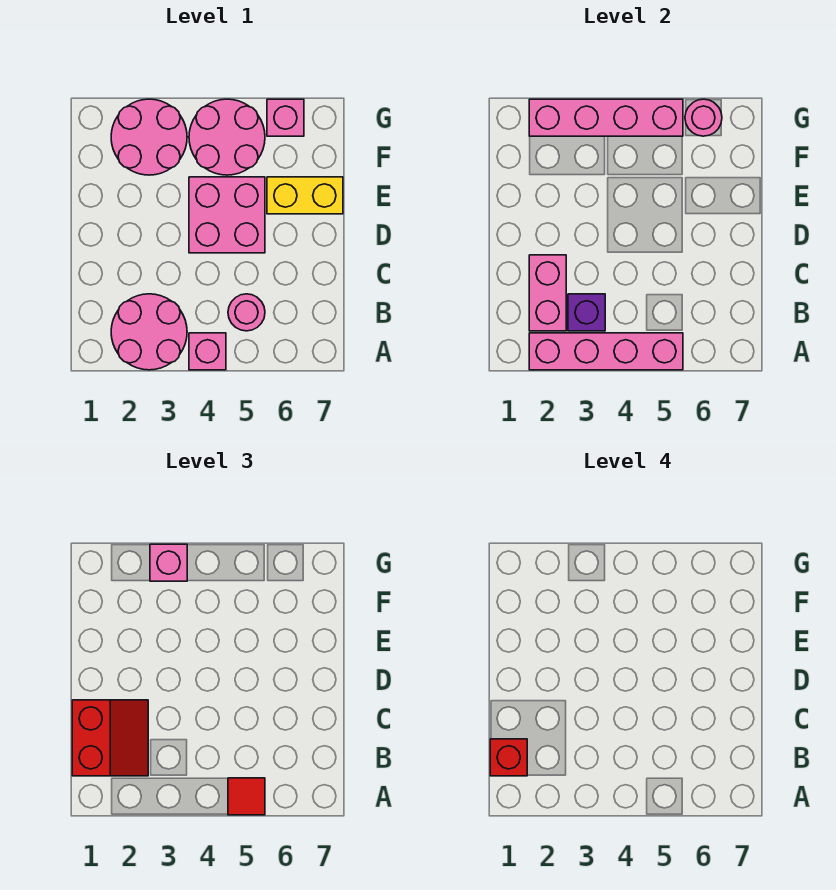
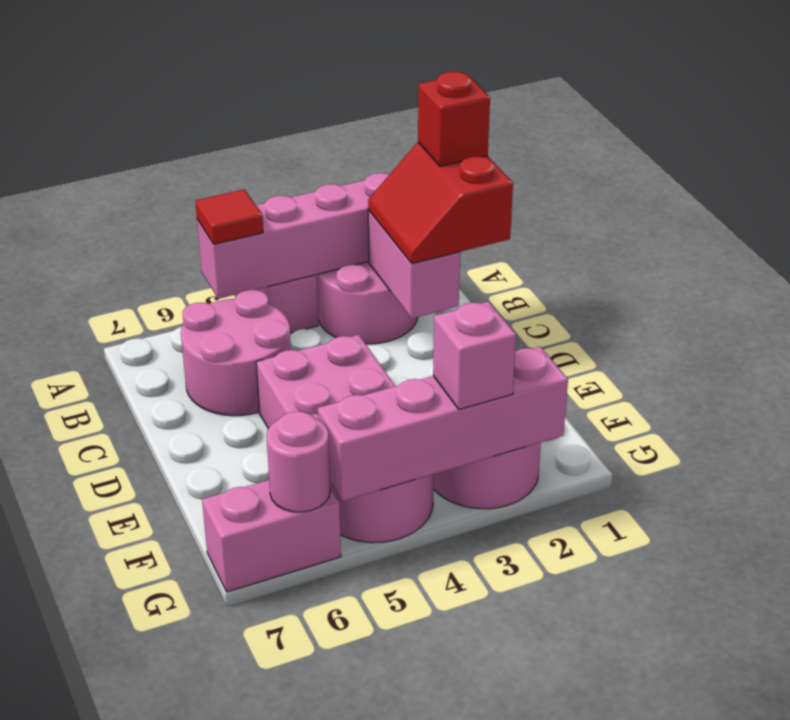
purple brick B3 level 2 -> none
pink round brick B5 level 1 -> pink round brick B5:C6 level 1
yellow brick E6:E7 level 1 -> none
pink brick G6 level 1 -> pink brick G6:G7 level 1

